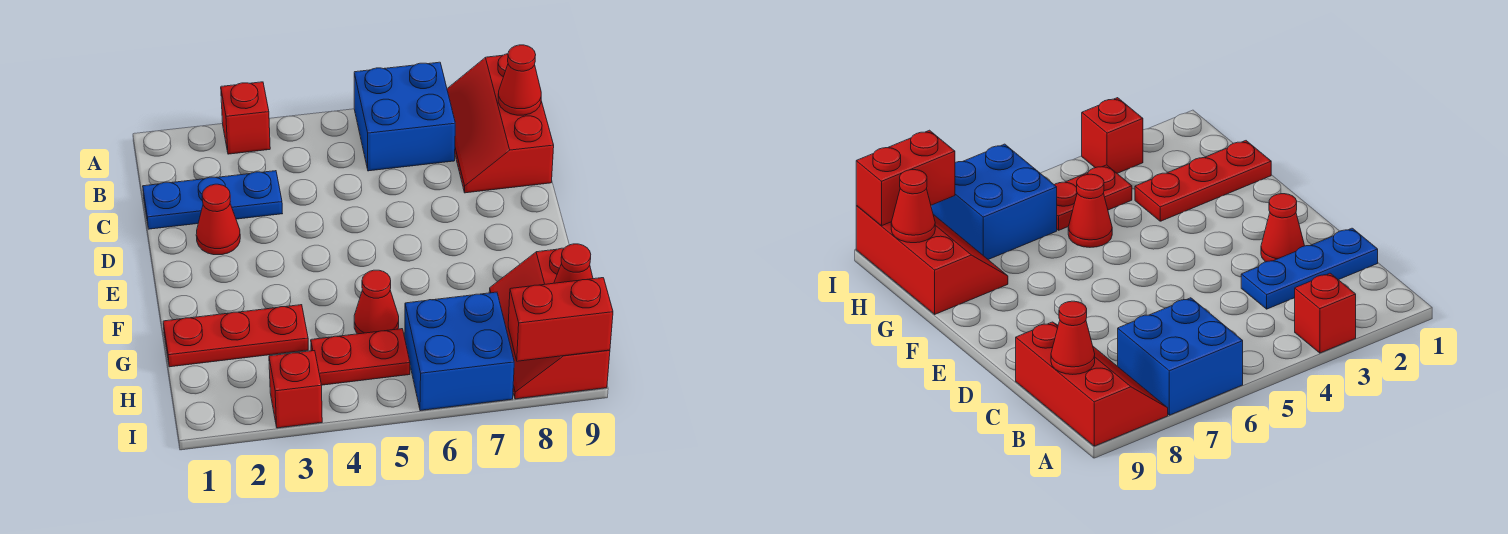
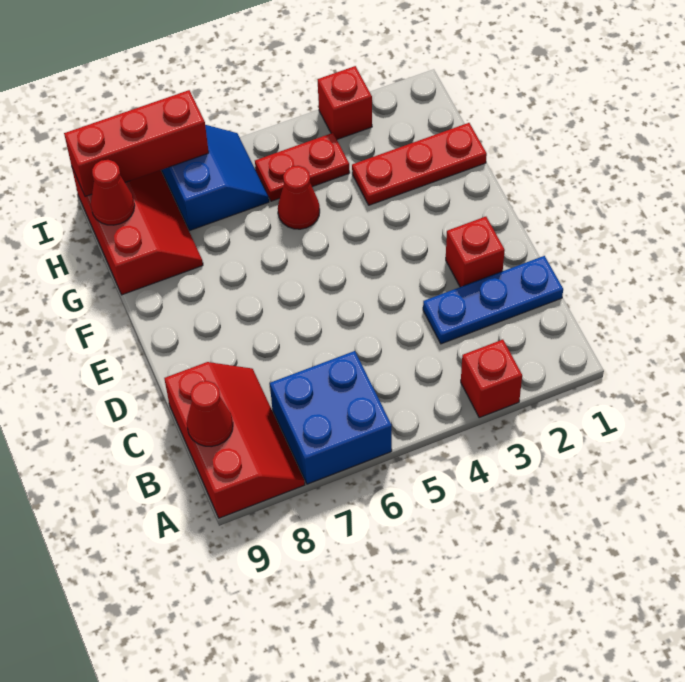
red cone D2 level 1 -> red brick D2 level 1
blue brick H6:I7 level 1 -> blue slope H6:I7 level 1 top 7
red brick I8:I9 level 2 -> red brick I7:I9 level 2

